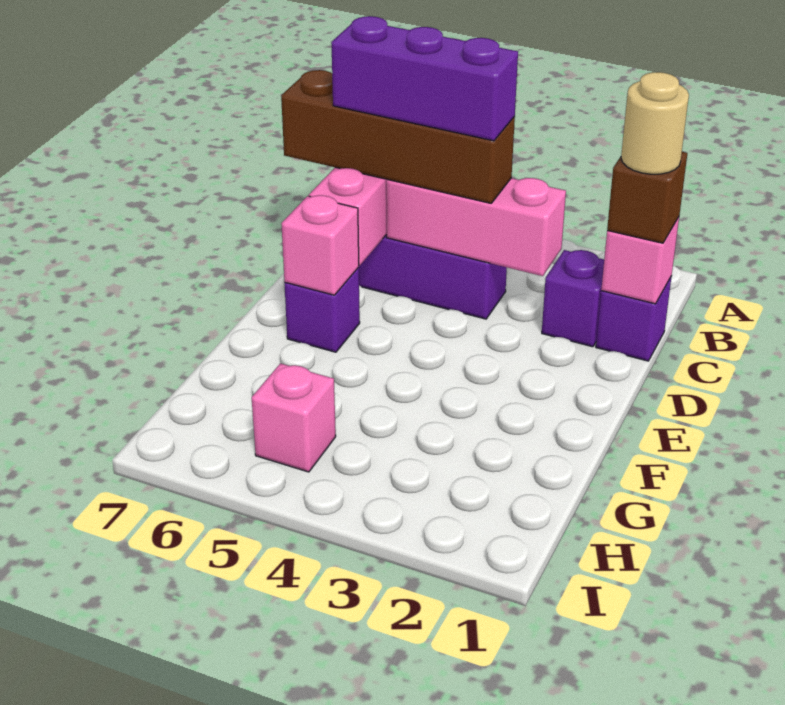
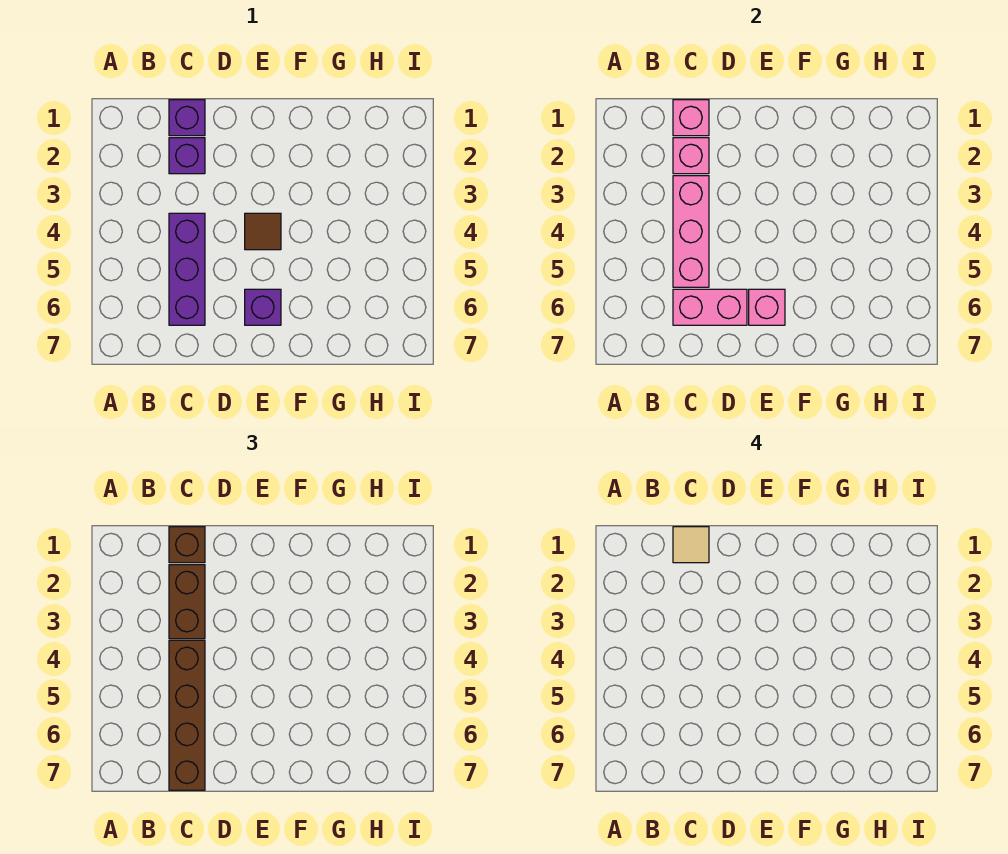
tan round brick C1 level 4 -> tan tile C1 level 4
none -> brown brick C2:C3 level 3
purple brick C4:C6 level 4 -> none
none -> brown tile E4 level 1
pink brick H5 level 1 -> pink brick C2 level 2

